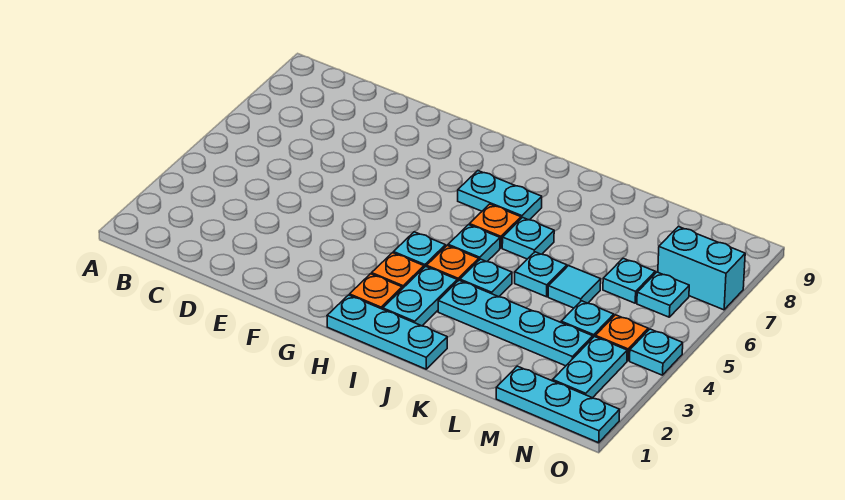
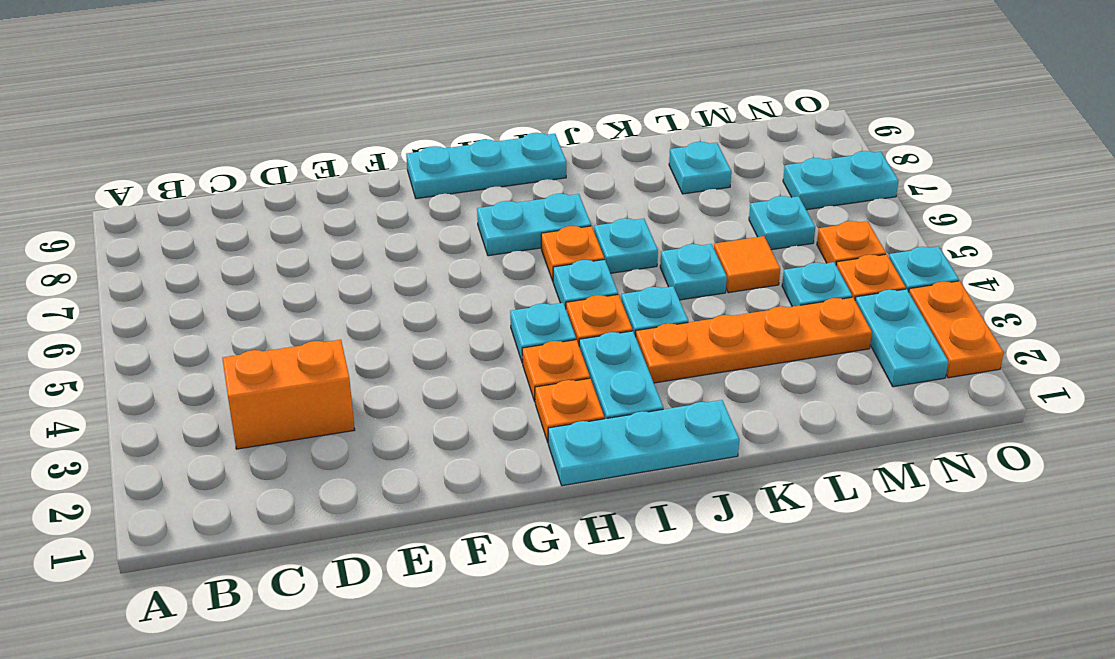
none -> orange brick C3:D3 level 1
cyan plate J3:M3 level 1 -> orange plate J3:M3 level 1
cyan tile L5 level 1 -> orange tile L5 level 1
cyan plate M1:O1 level 1 -> cyan plate G9:I9 level 1
none -> orange plate N5 level 1
cyan plate N6 level 1 -> cyan plate L8 level 1
cyan brick N7:O7 level 1 -> cyan plate N7:O7 level 1
none -> orange plate O2:O3 level 1

